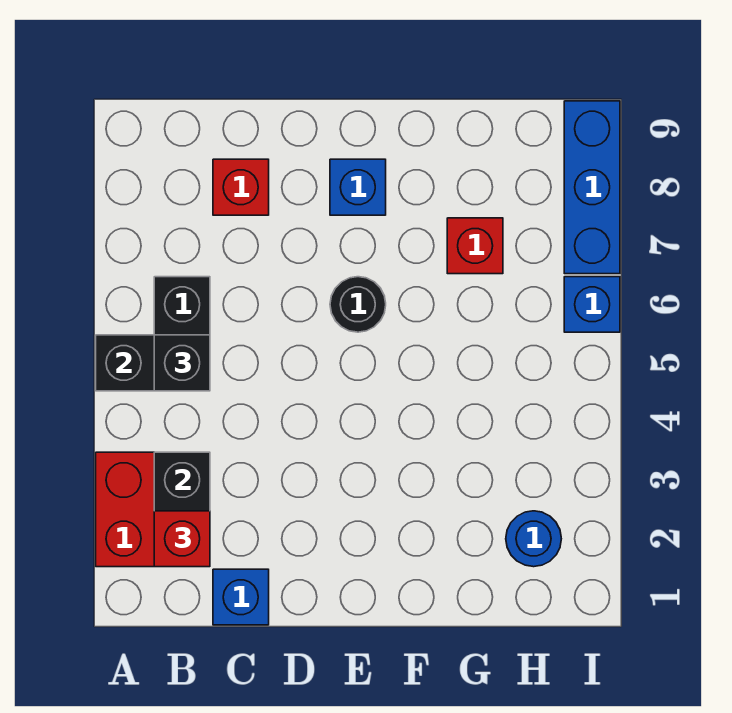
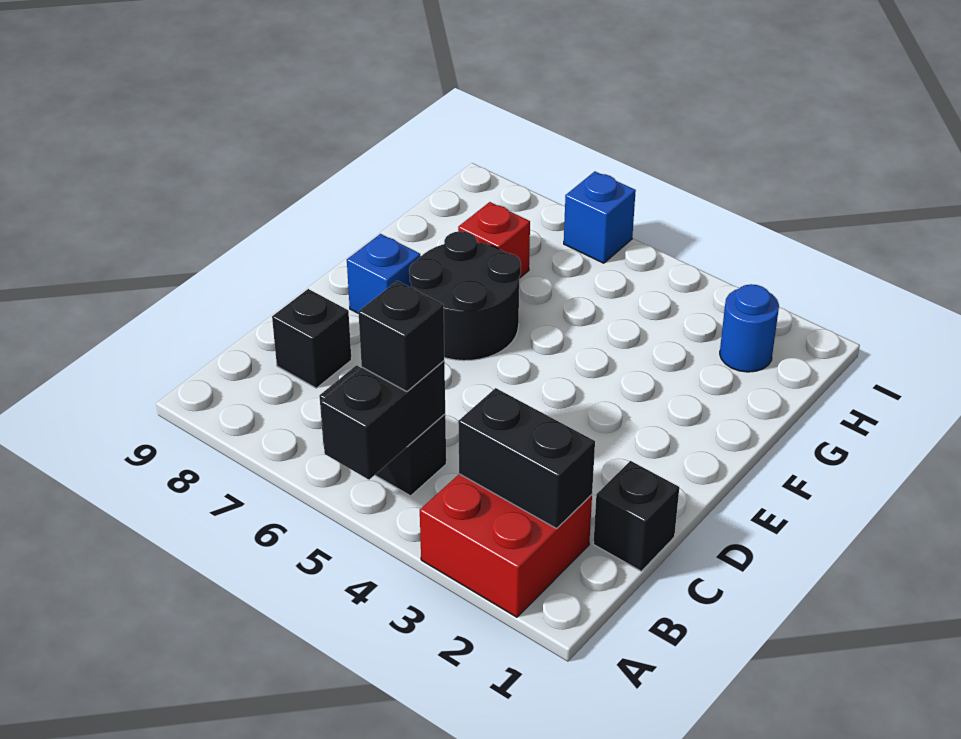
red brick B2 level 3 -> none
blue brick C1 level 1 -> black brick C1 level 1
red brick C8 level 1 -> black brick C8 level 1
black round brick E6 level 1 -> black round brick E6:F7 level 1
blue brick I7:I9 level 1 -> none

